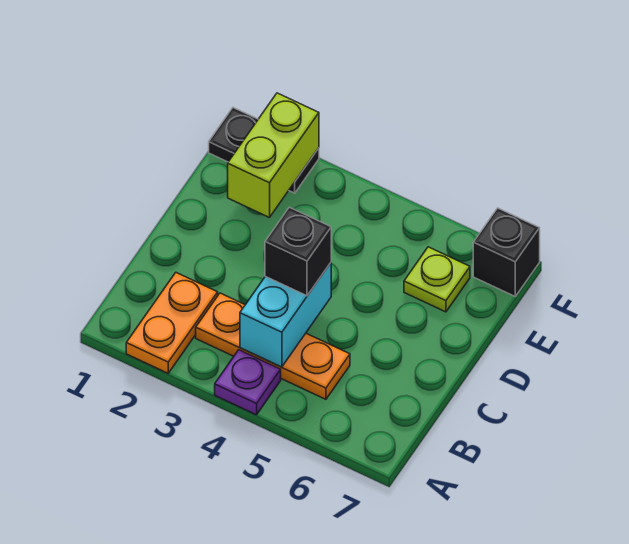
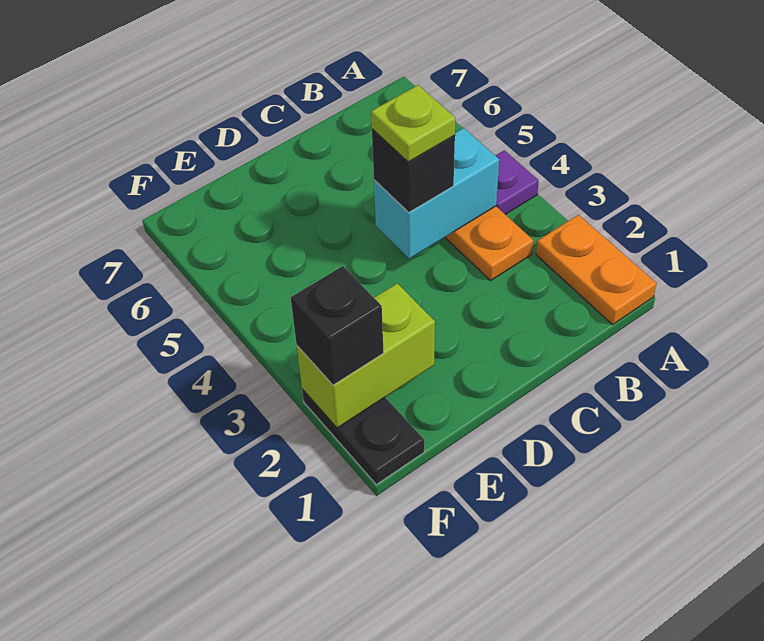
orange plate A2:B2 level 1 -> orange plate A1:A2 level 1
lime plate E6 level 1 -> lime plate C4 level 4
black brick F7 level 1 -> black brick F2 level 3

